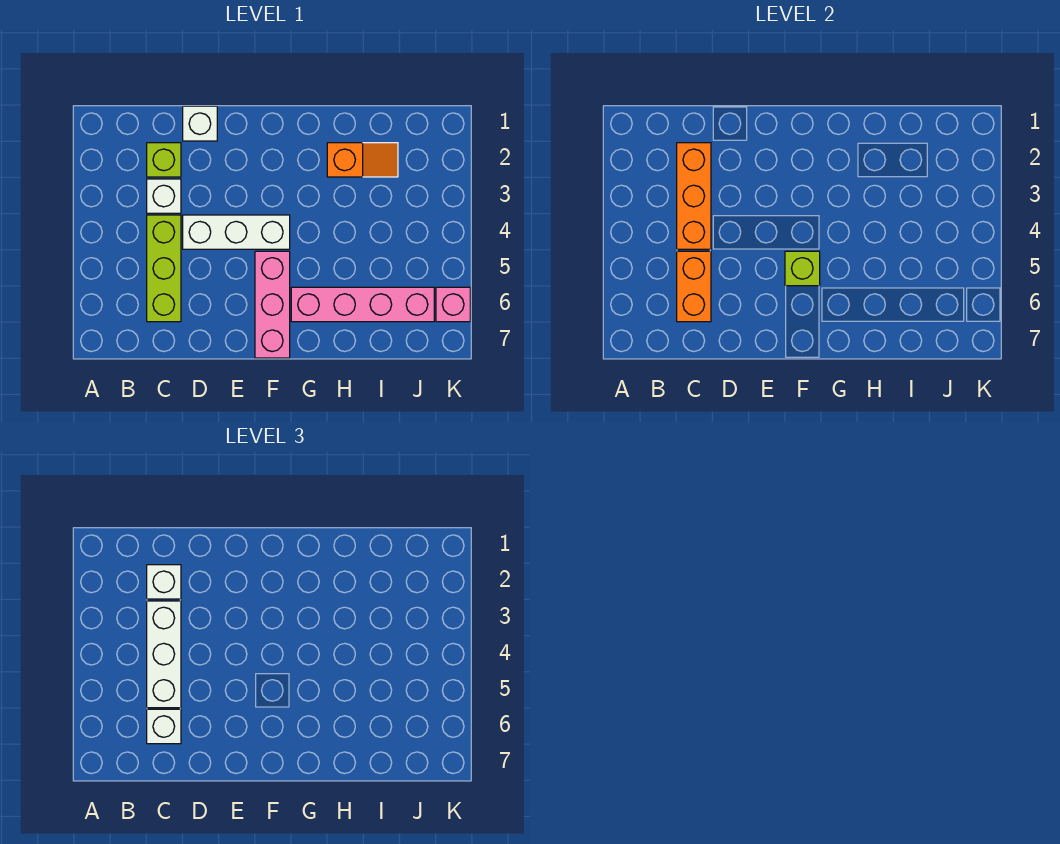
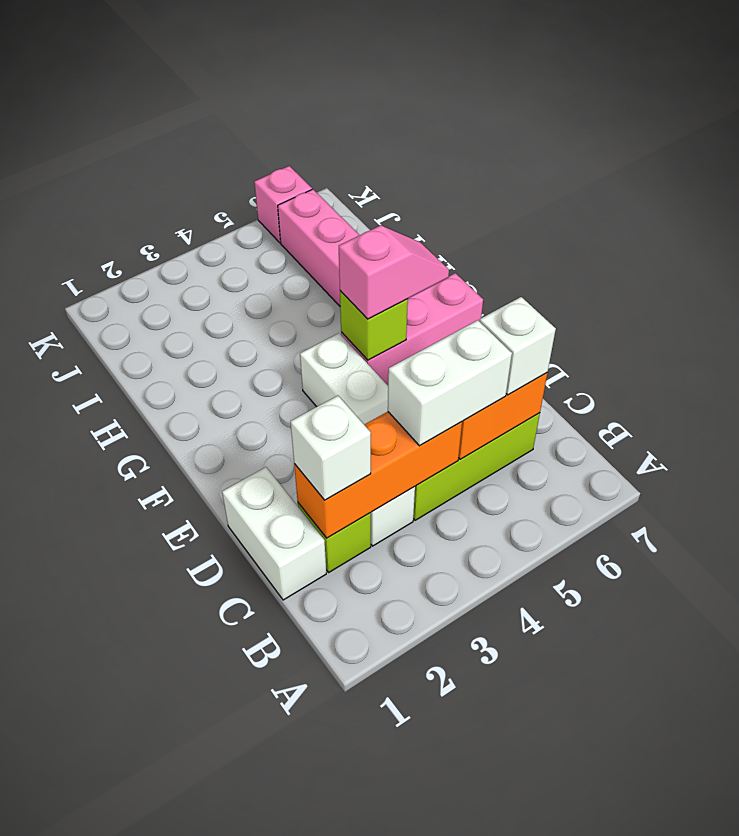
white brick C3:C5 level 3 -> white brick C4:C5 level 3
white brick D1 level 1 -> white brick C1:D1 level 1
white brick D4:F4 level 1 -> white brick E4:F4 level 1
none -> pink slope F5:F6 level 3 top 5
orange slope H2:I2 level 1 top H -> none

